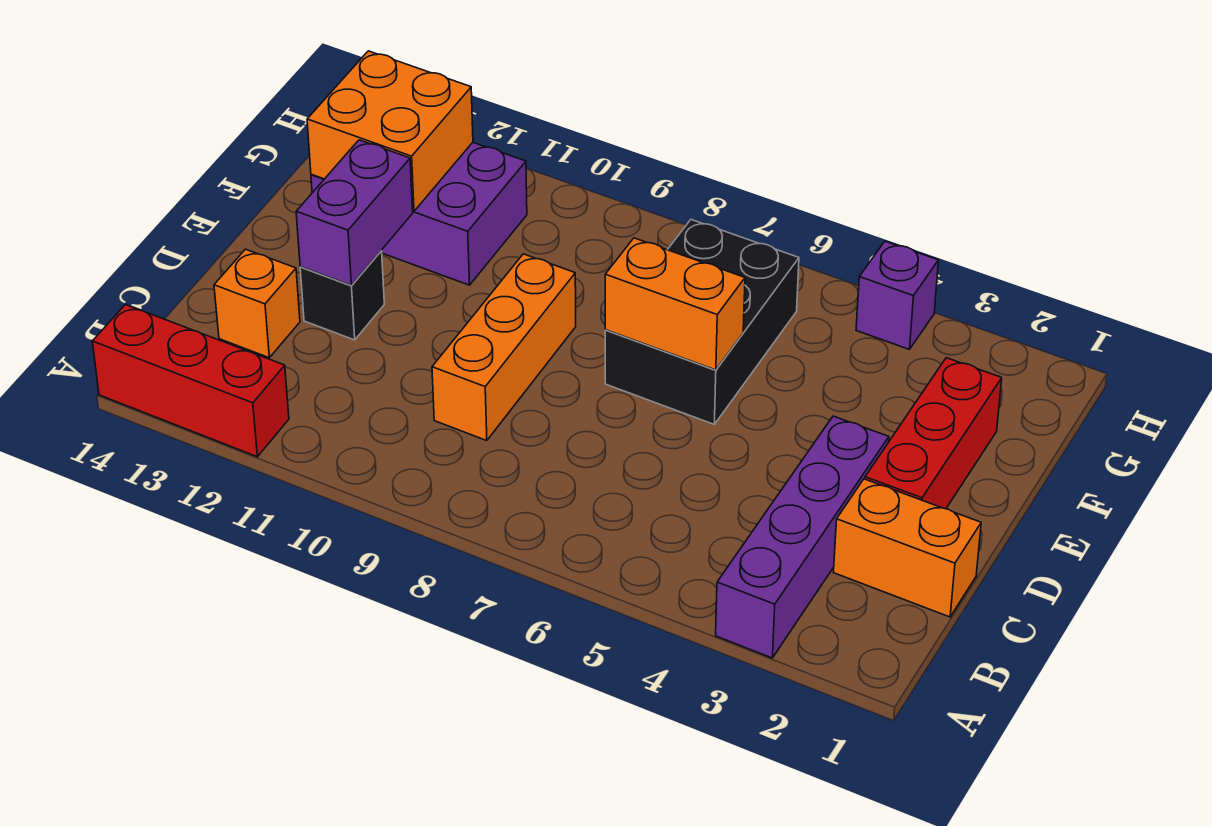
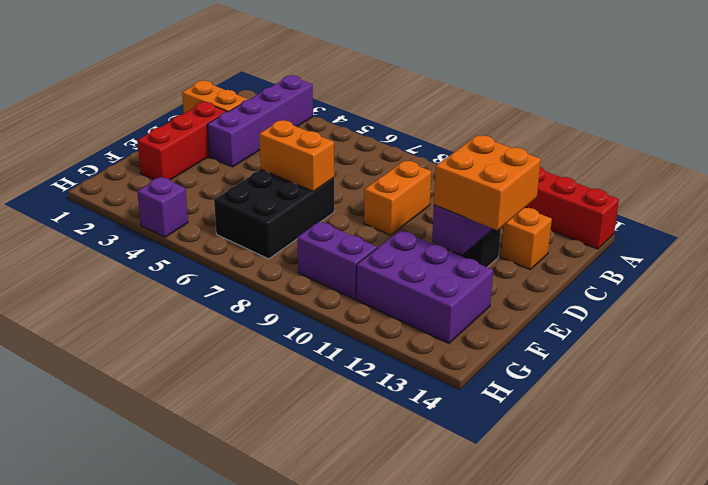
orange brick C9:E9 level 1 -> orange brick C9:D9 level 1
orange brick F12:G13 level 2 -> orange brick D12:E13 level 3
none -> purple brick G9:G10 level 1

